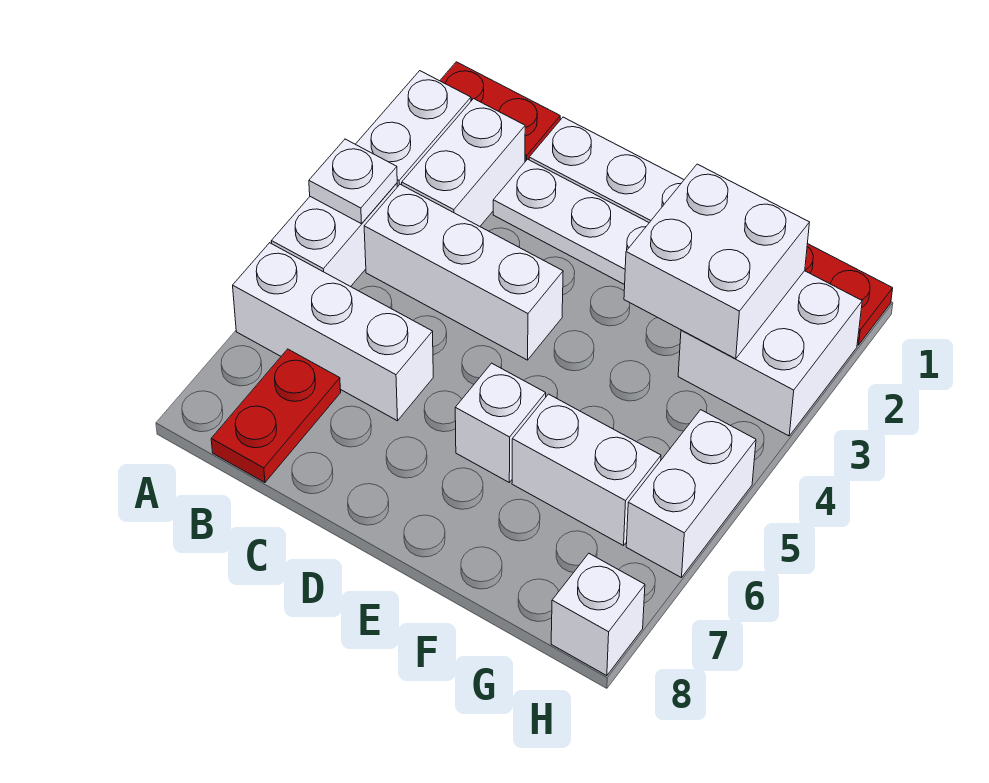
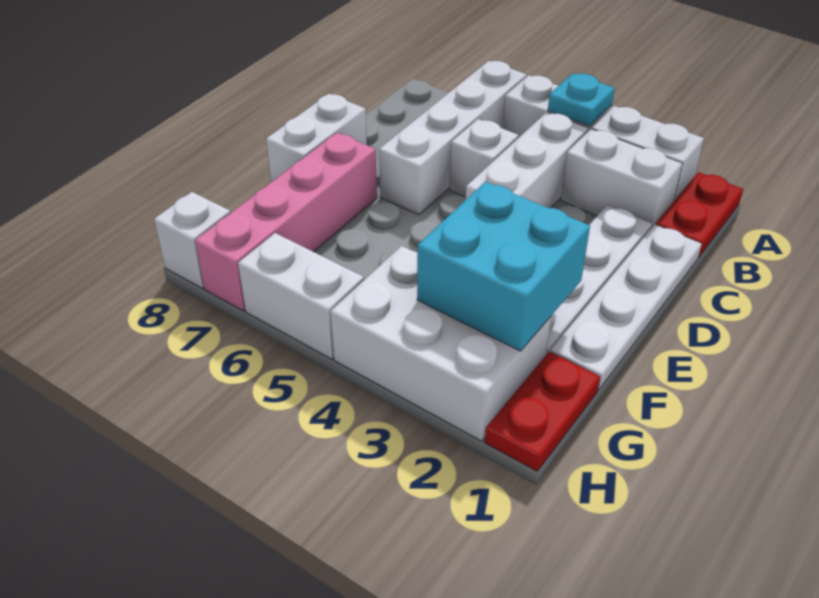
white plate A4 level 2 -> cyan plate A4 level 2
white brick A6:C6 level 1 -> white brick A6:D6 level 1
red plate B7:B8 level 1 -> none
white brick E6 level 1 -> white brick C5 level 1
none -> pink brick E7:H7 level 1
white brick F2:G3 level 2 -> cyan brick F2:G3 level 2
white brick F6:G6 level 1 -> white brick D8:E8 level 1
white brick G2:H3 level 1 -> white brick G2:H4 level 1

